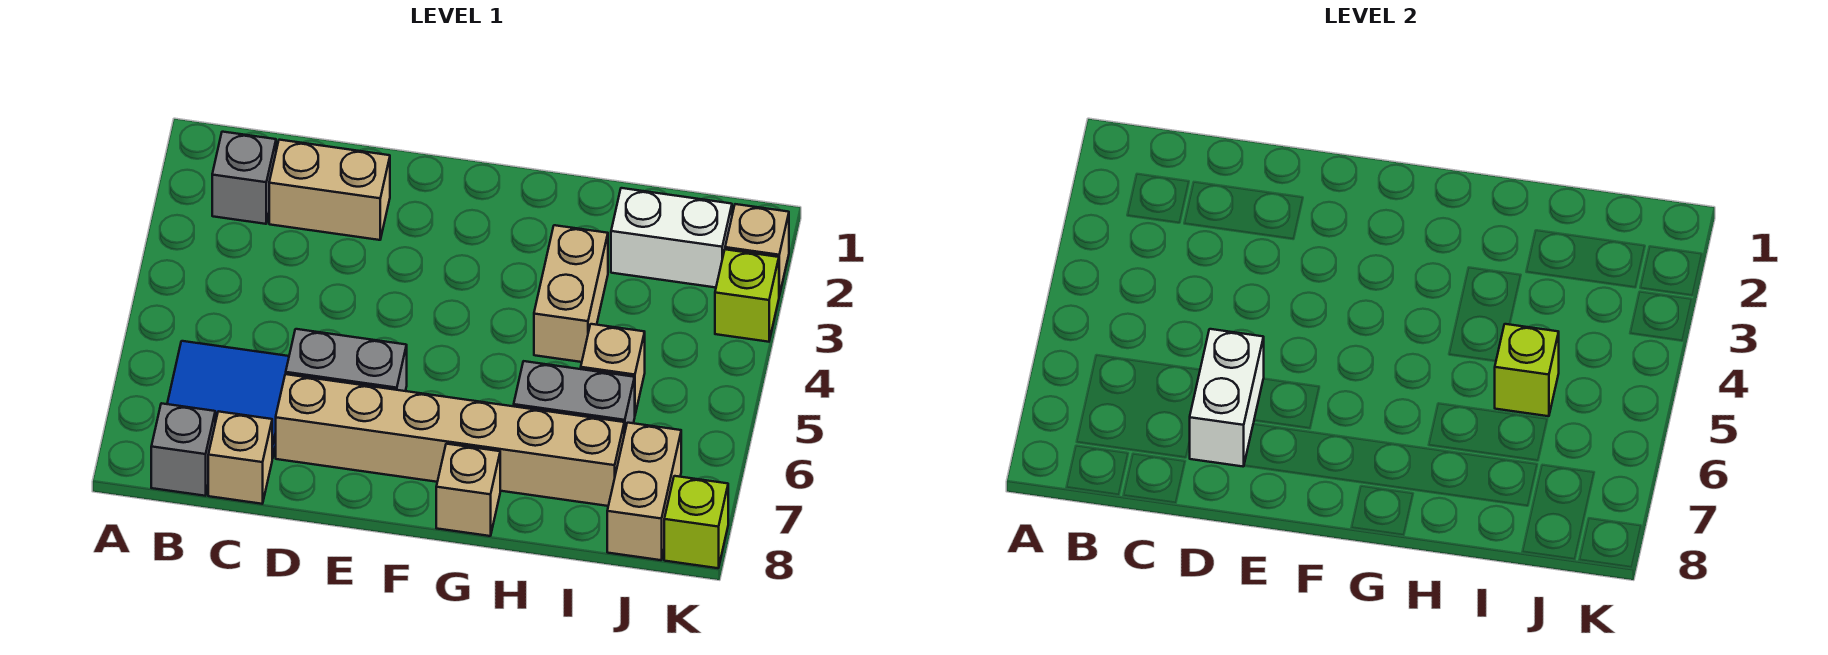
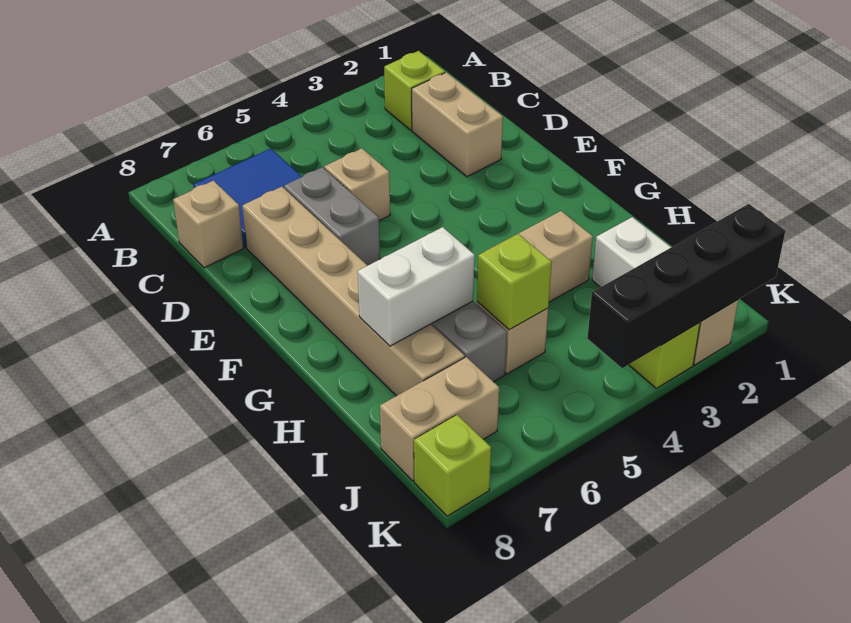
grey brick B2 level 1 -> lime brick B2 level 1
grey brick B8 level 1 -> none
white brick D6:D7 level 2 -> white brick H6:H7 level 2
tan brick G8 level 1 -> tan brick D5 level 1
none -> black brick K1:K4 level 2

